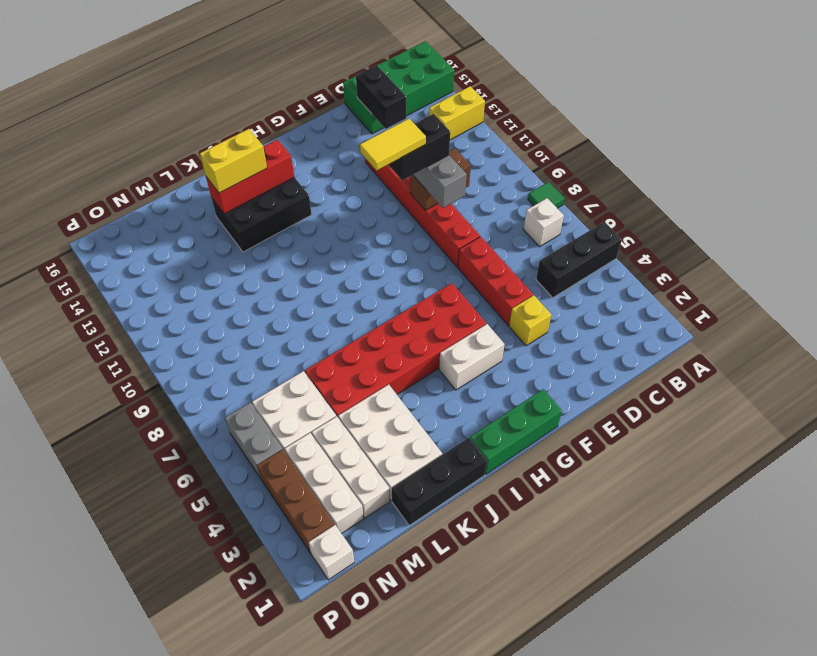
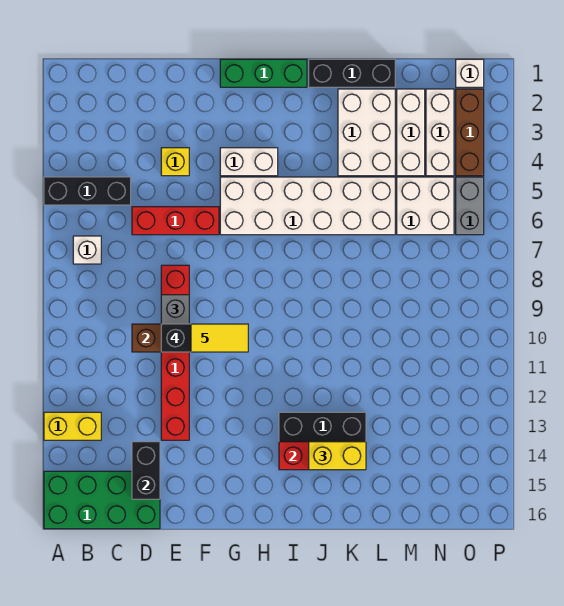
green tile A8 level 1 -> none
red brick E5:E7 level 1 -> red brick D6:F6 level 1
red brick G5:L6 level 1 -> white brick G5:L6 level 1

